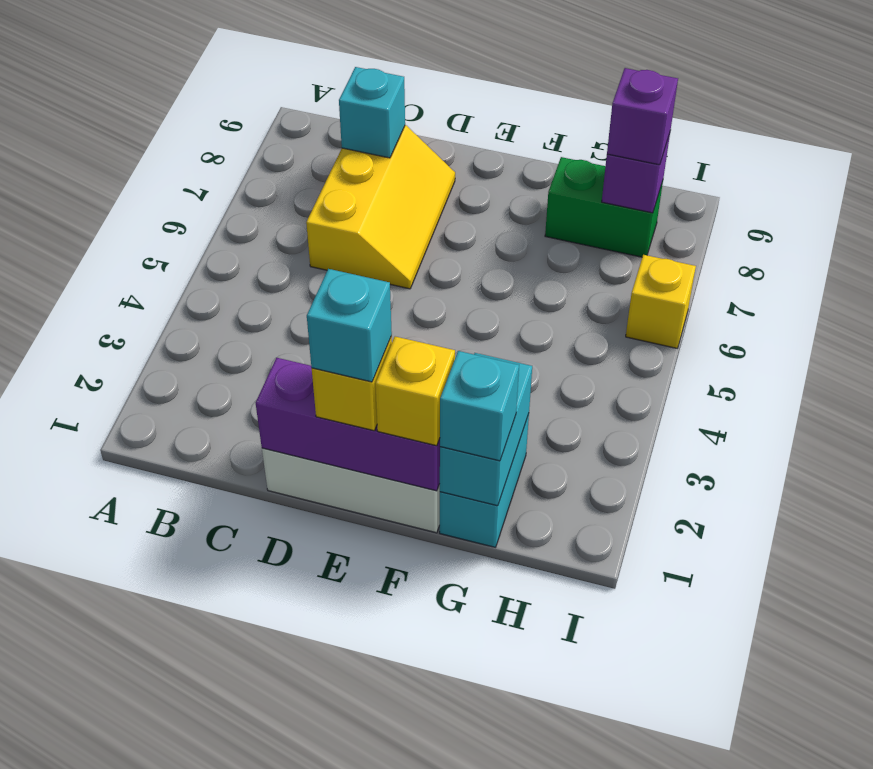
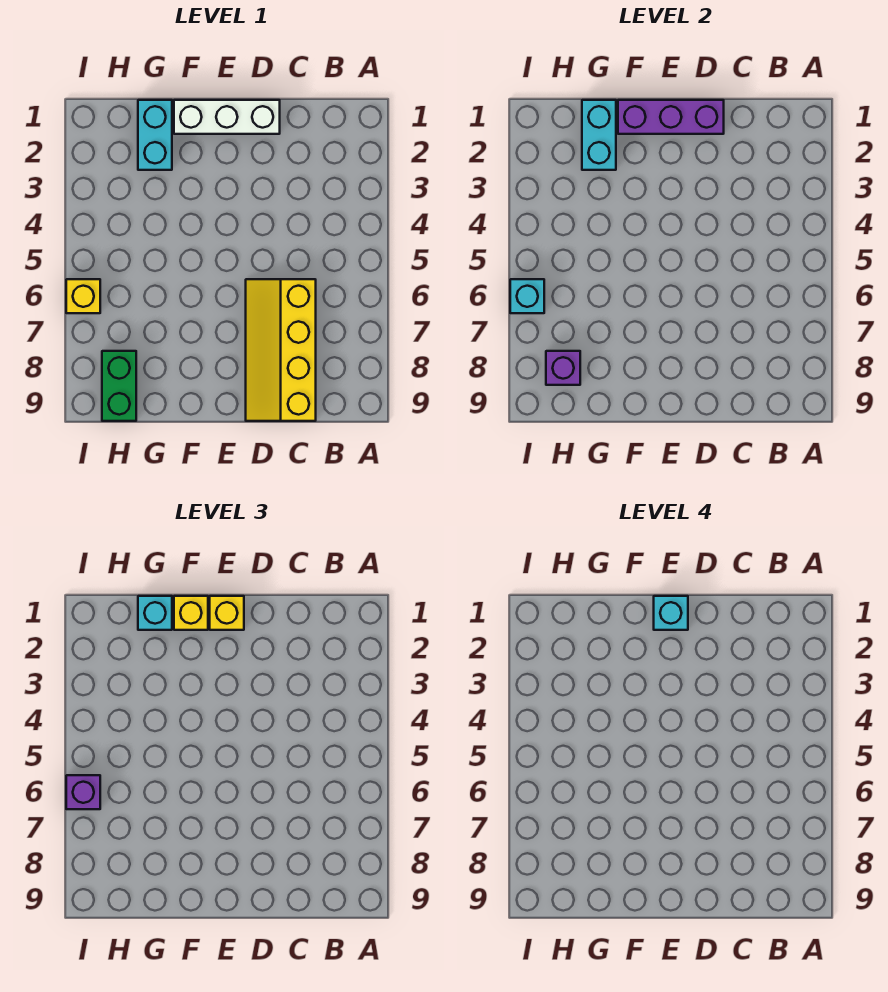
yellow slope C6:D8 level 1 top C -> yellow slope C6:D9 level 1 top C
cyan brick C8 level 2 -> cyan brick I6 level 2
green brick G8:H8 level 1 -> green brick H8:H9 level 1
purple brick H8 level 3 -> purple brick I6 level 3

